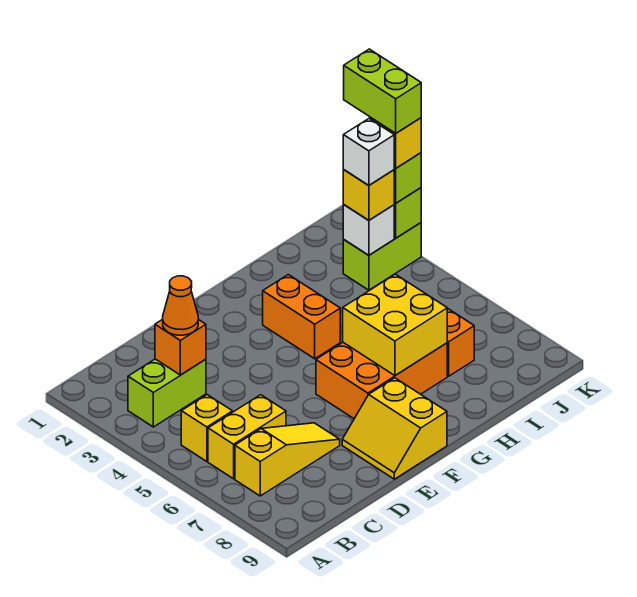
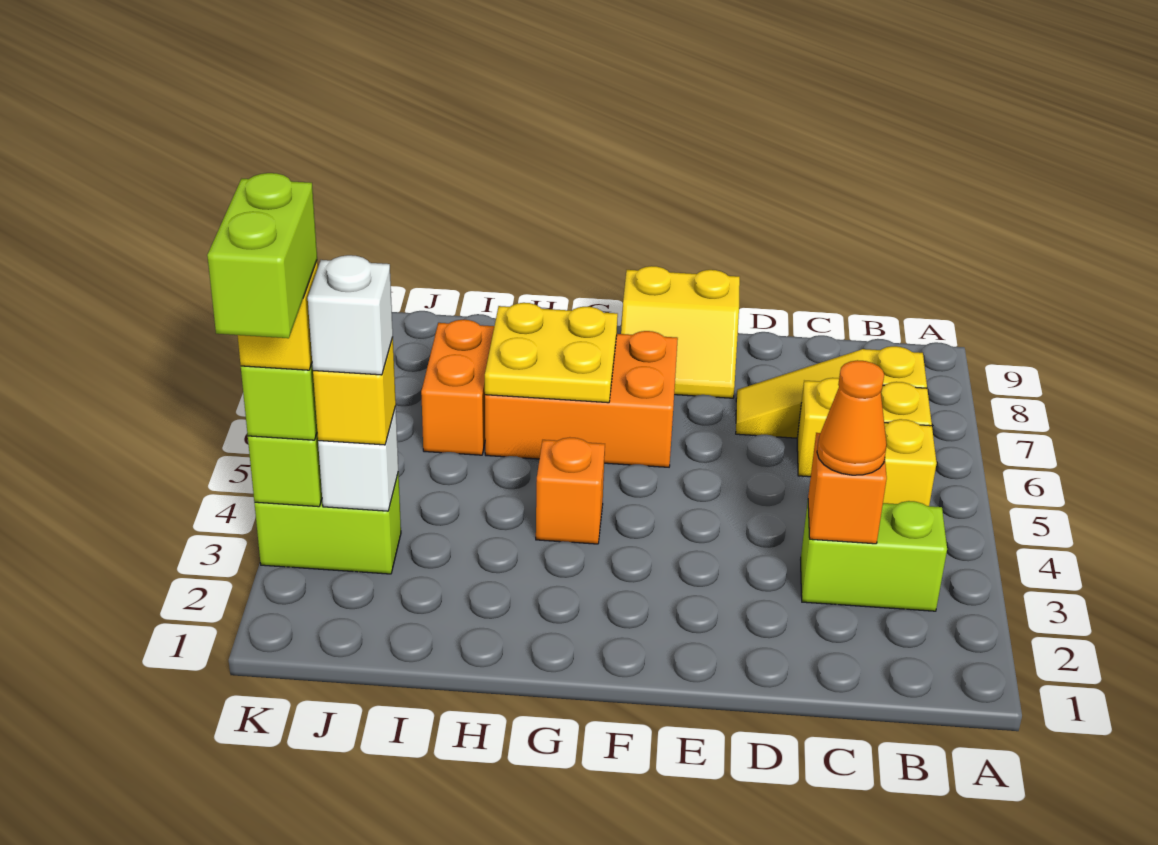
yellow slope E8:F9 level 1 top F -> yellow slope E8:F9 level 1 top 9
orange brick G3:G4 level 1 -> orange brick G4 level 1
yellow brick G6:H7 level 2 -> yellow plate G6:H7 level 2

